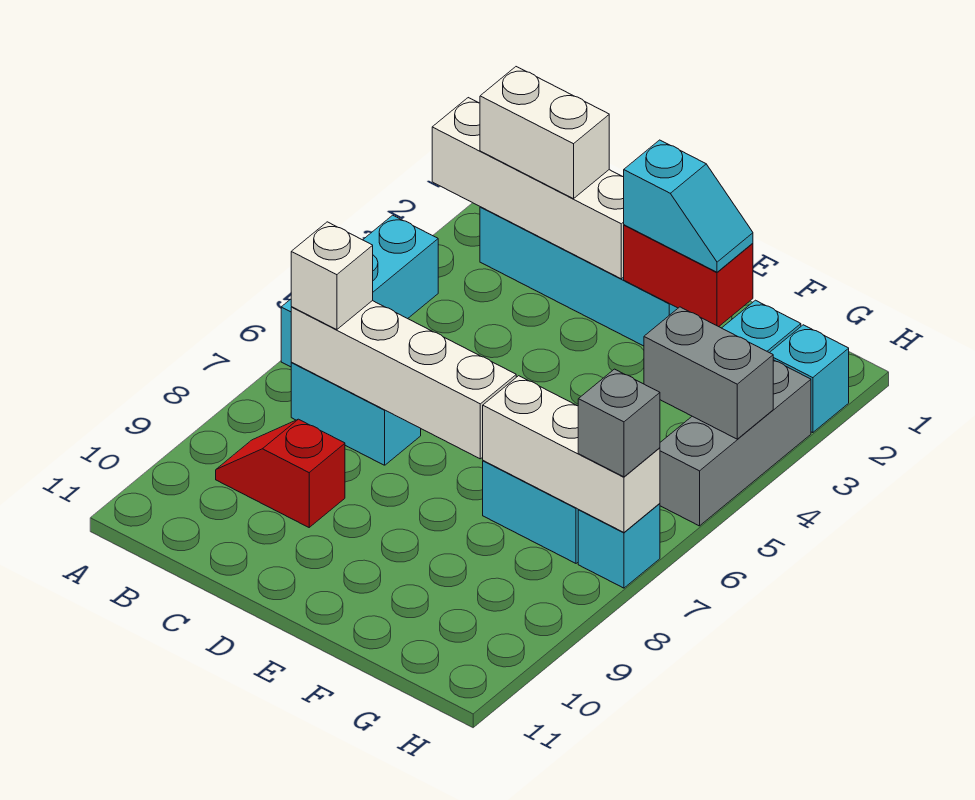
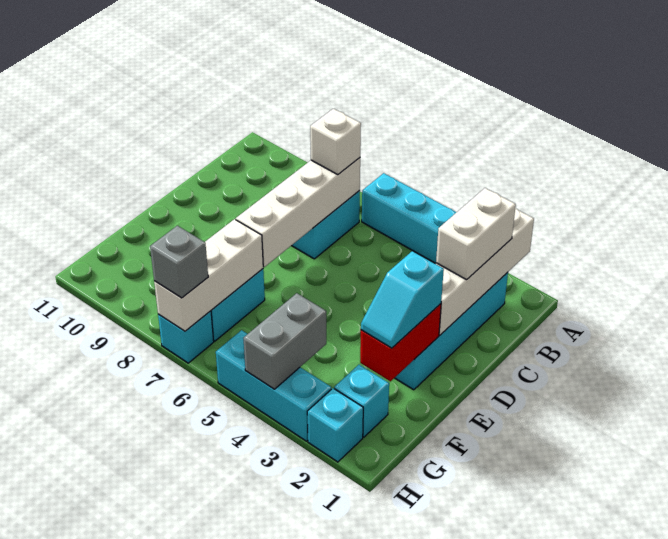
red slope B9:C9 level 1 top C -> none
grey brick H3:H5 level 1 -> cyan brick H3:H5 level 1

